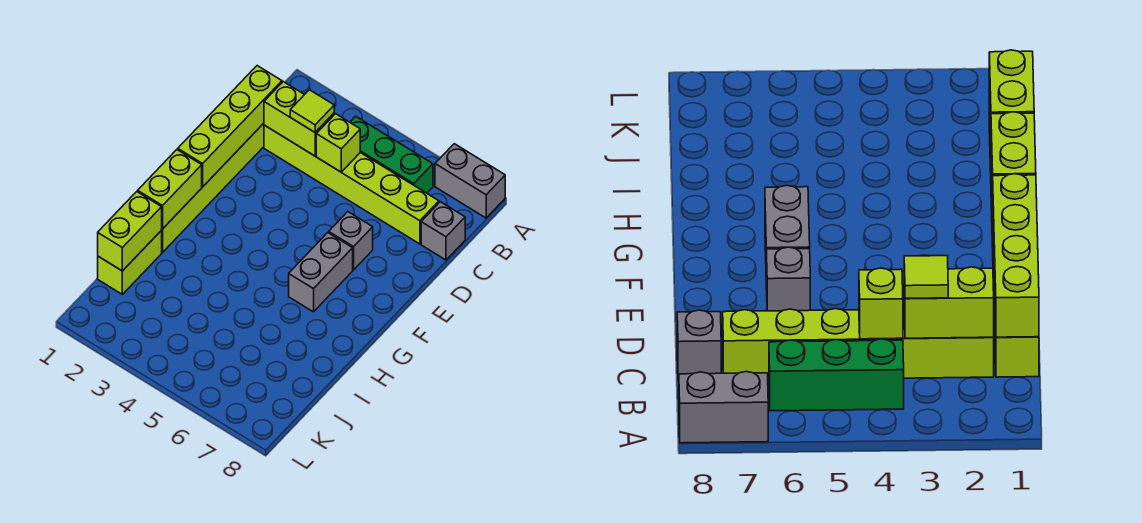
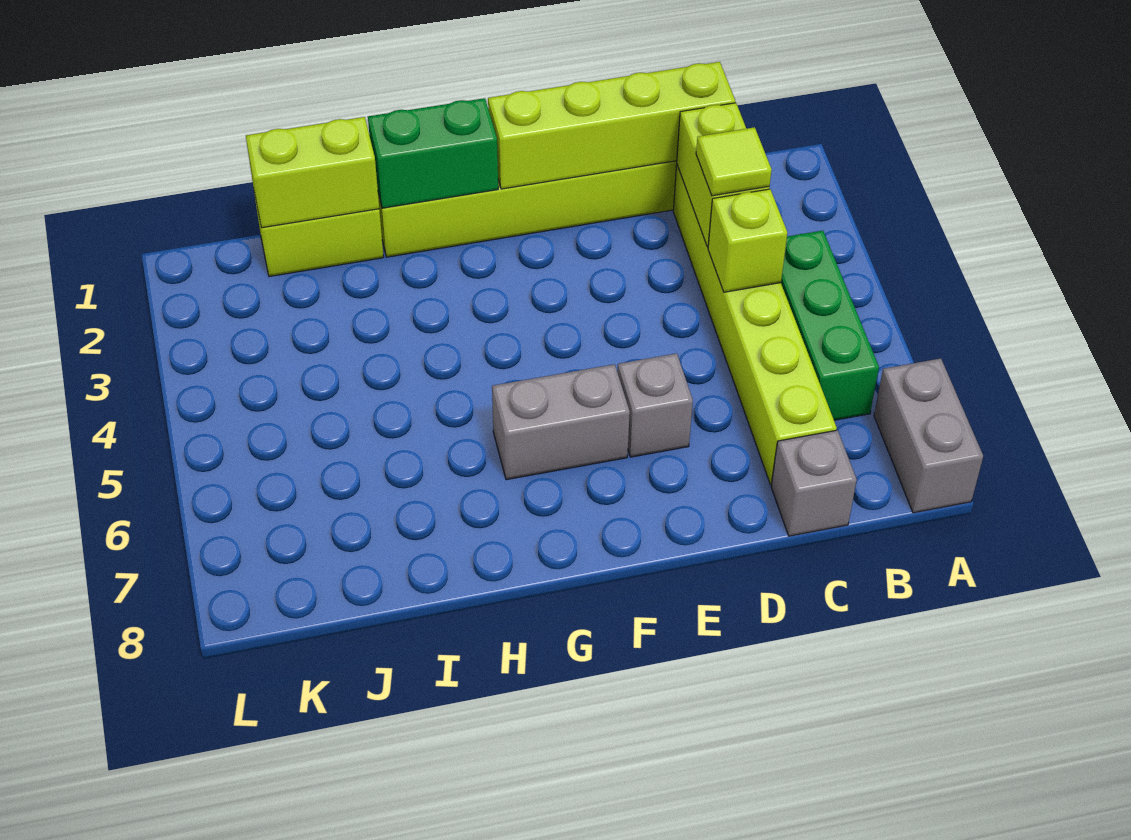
lime brick G1:H1 level 2 -> green brick G1:H1 level 2

